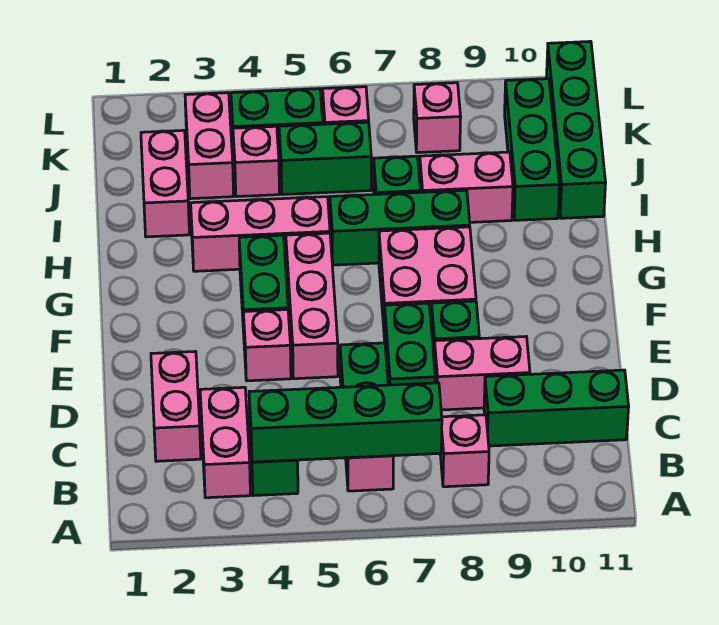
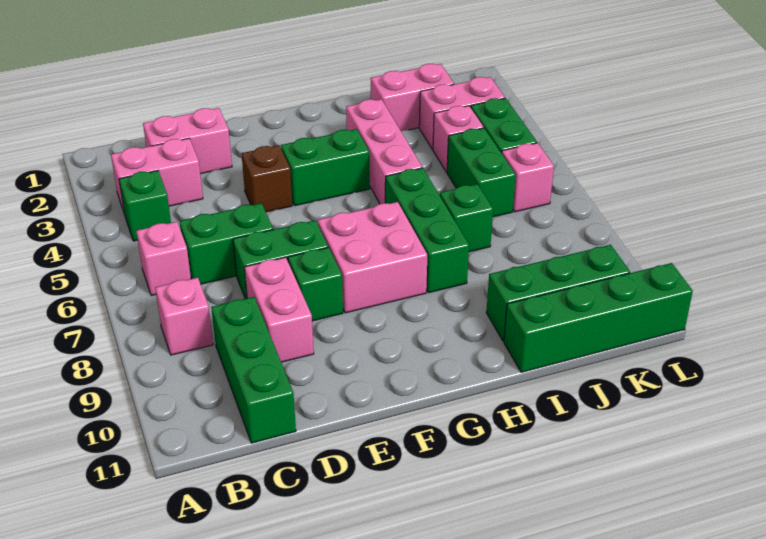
green brick B4:B7 level 2 -> none
pink brick E4 level 1 -> brown brick E4 level 1
pink brick E5:G5 level 1 -> none
pink brick I8:I9 level 1 -> none
pink brick K8 level 1 -> none

